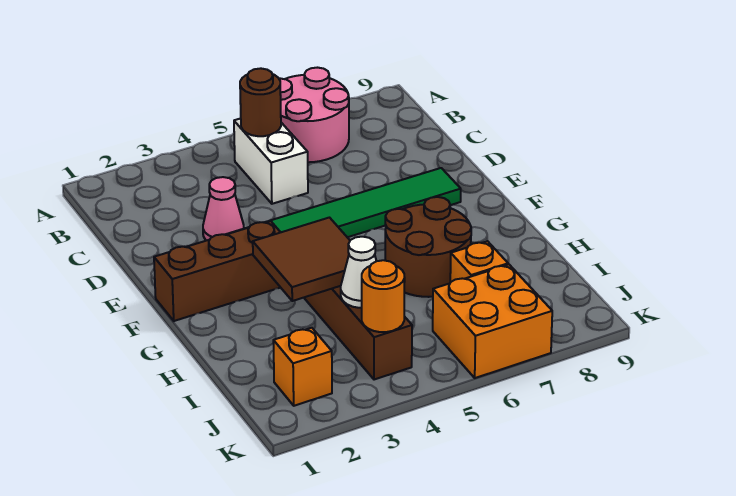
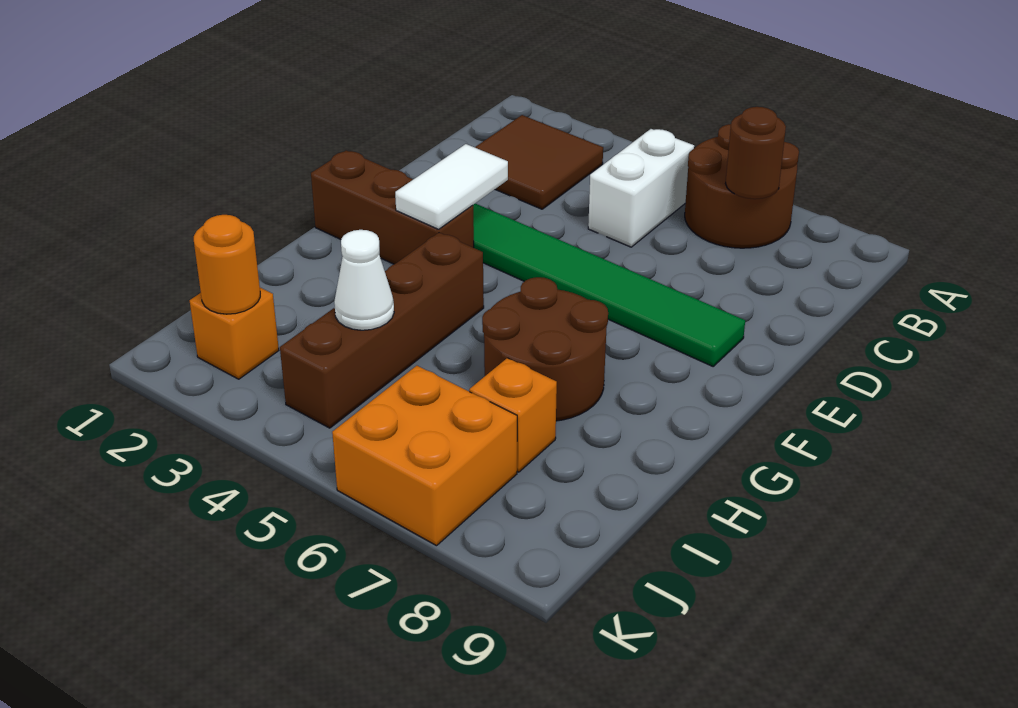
pink round brick A6:B7 level 1 -> brown round brick A6:B7 level 1
brown round brick B5 level 2 -> brown round brick B7 level 2
pink cone D3 level 1 -> none
none -> white tile E3:F3 level 2
brown tile G3:H4 level 2 -> brown tile B2:C3 level 1
orange round brick J4 level 2 -> orange round brick J2 level 2

